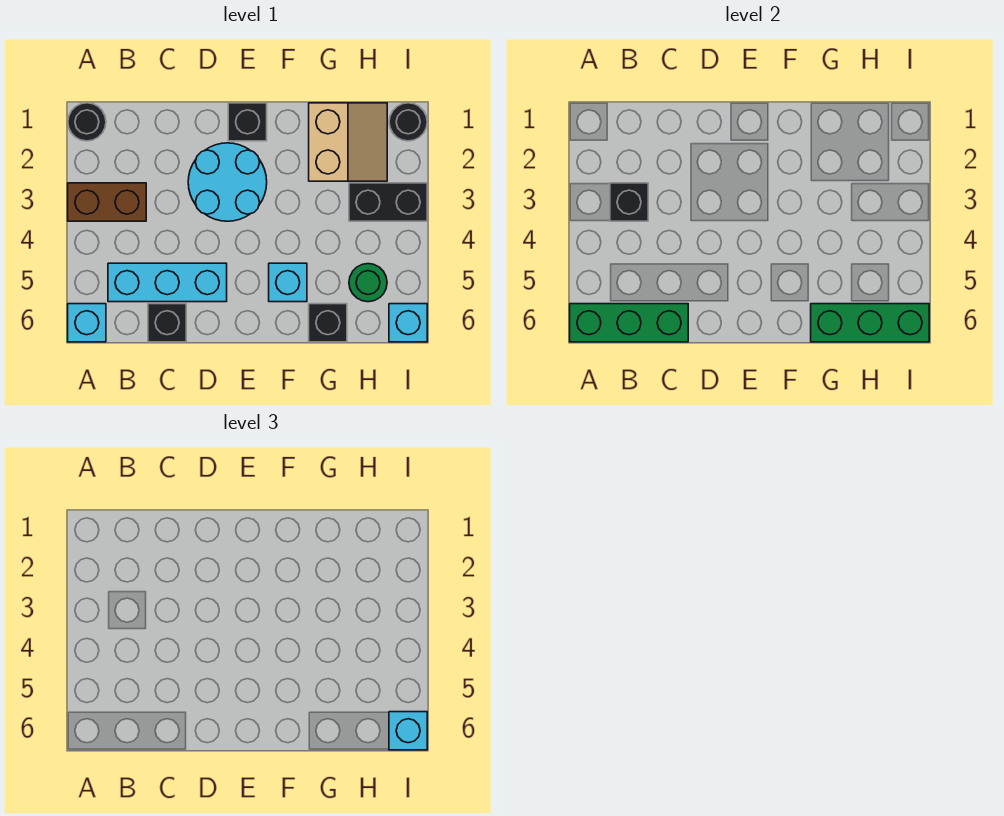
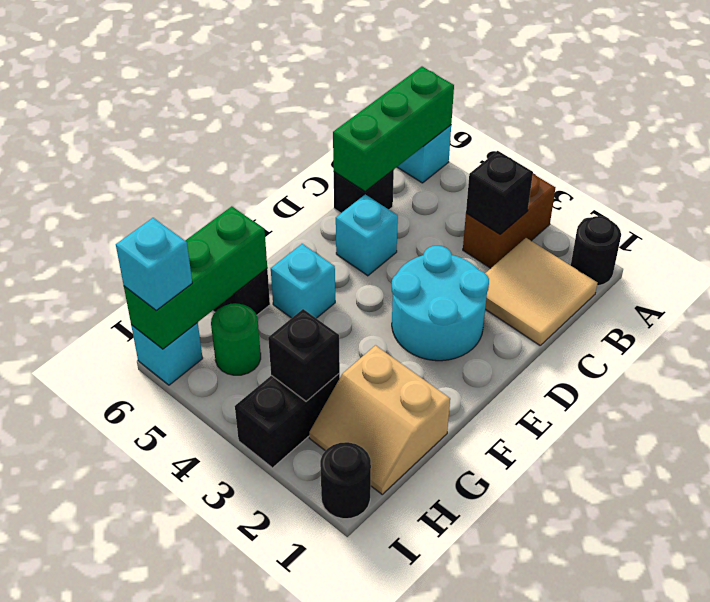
none -> tan tile B1:C2 level 1
cyan brick B5:D5 level 1 -> cyan brick D5 level 1
black brick E1 level 1 -> black brick H3 level 2

